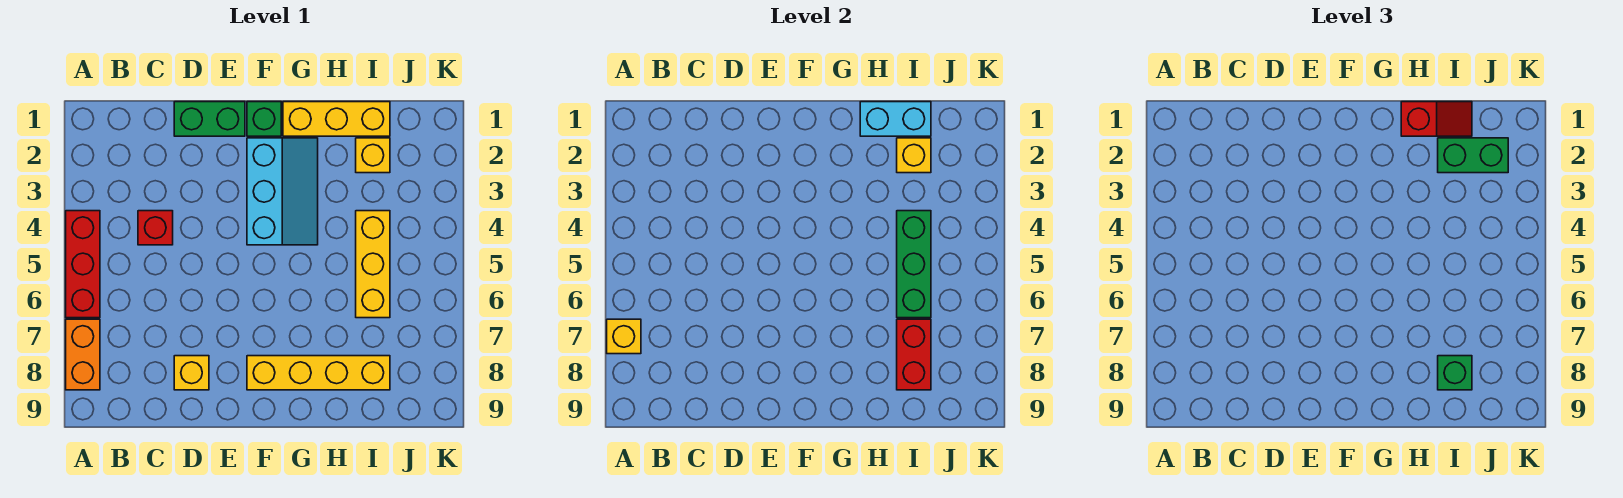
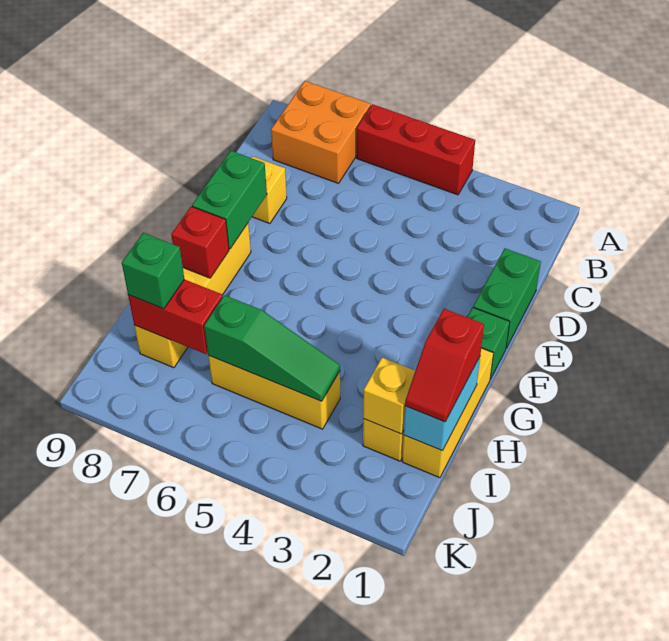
orange brick A7:A8 level 1 -> orange brick A7:B8 level 1
yellow brick A7 level 2 -> none
red brick C4 level 1 -> red brick G8 level 2
cyan slope F2:G4 level 1 top F -> none
green brick I2:J2 level 3 -> green brick E8:F8 level 2
green brick I4:I6 level 2 -> green slope I4:I6 level 2 top 6

